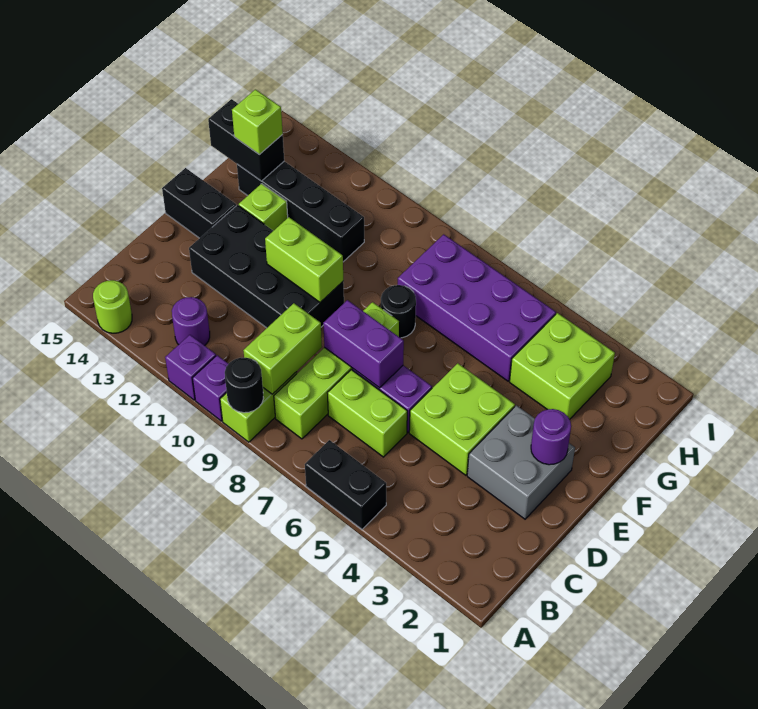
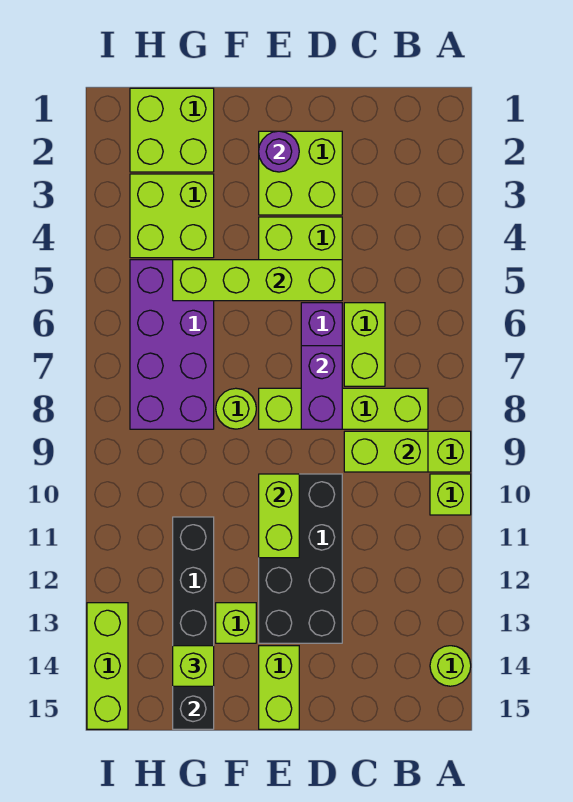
black brick A5:A6 level 1 -> none
black round brick A9 level 2 -> none
purple brick A10 level 1 -> lime brick A10 level 1
purple brick A11 level 1 -> none
purple round brick B12 level 1 -> none
grey brick D2:E3 level 1 -> lime brick D2:E3 level 1
none -> lime brick D5:G5 level 2
black brick E14:E15 level 1 -> lime brick E14:E15 level 1
black round brick F8 level 1 -> lime round brick F8 level 1
none -> lime brick G1:H2 level 1
none -> lime brick I13:I15 level 1

